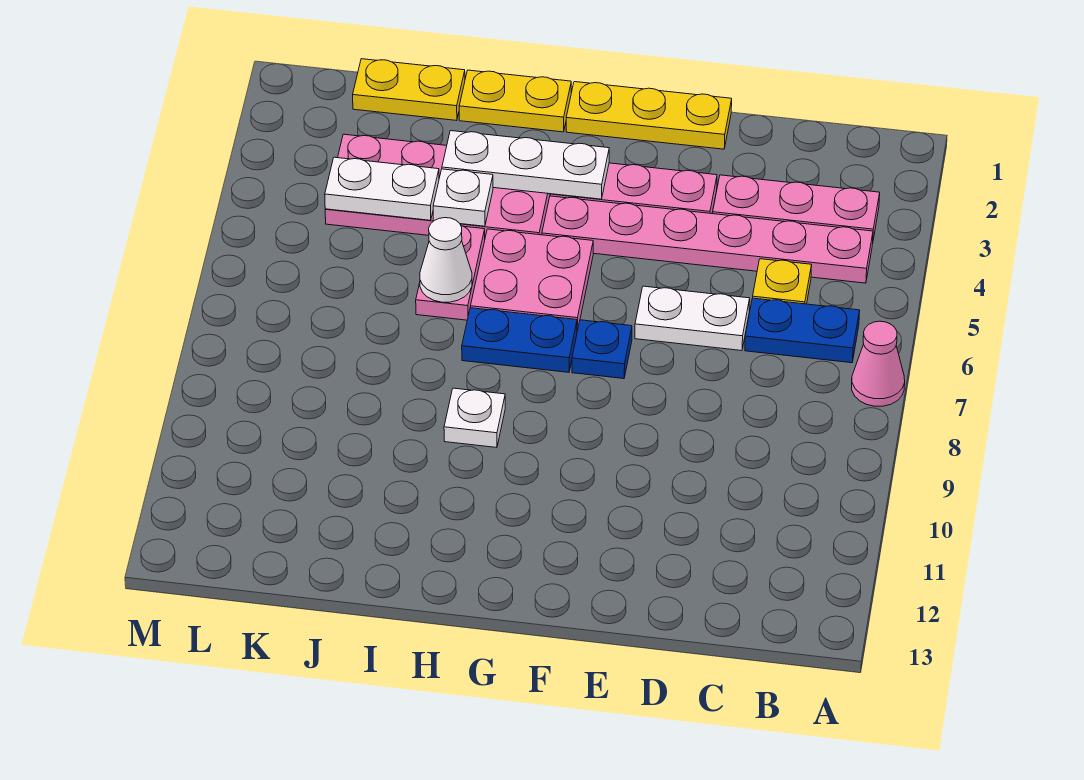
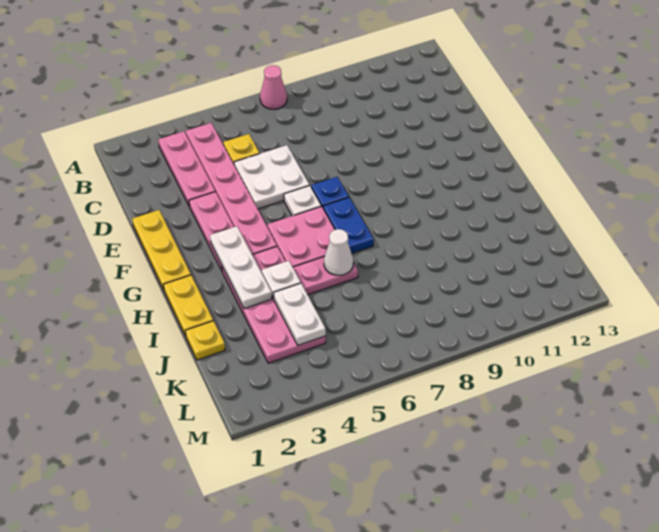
blue plate B6:C6 level 1 -> none
white plate D6:E6 level 1 -> white plate D5:E6 level 1
white plate H9 level 1 -> white plate F6 level 1
yellow plate J1:K1 level 1 -> yellow plate J1 level 1

